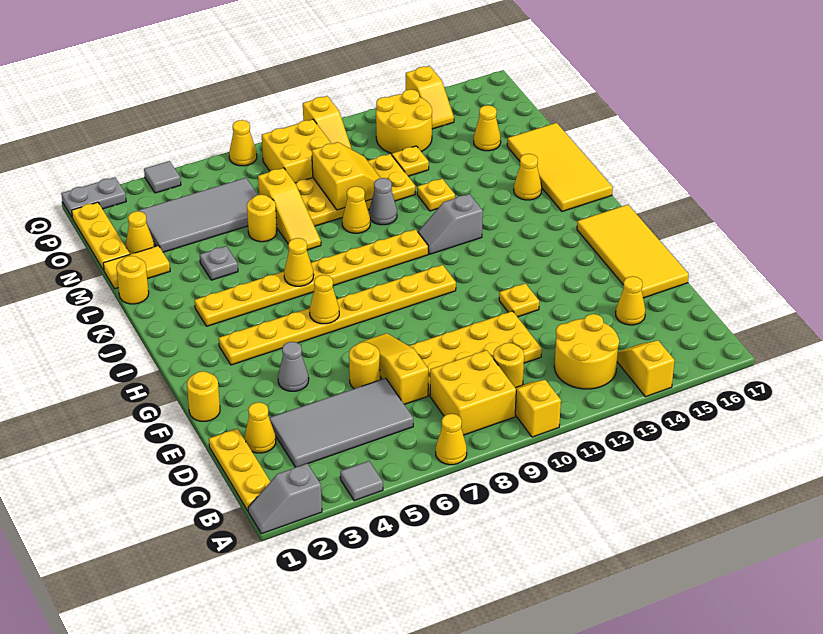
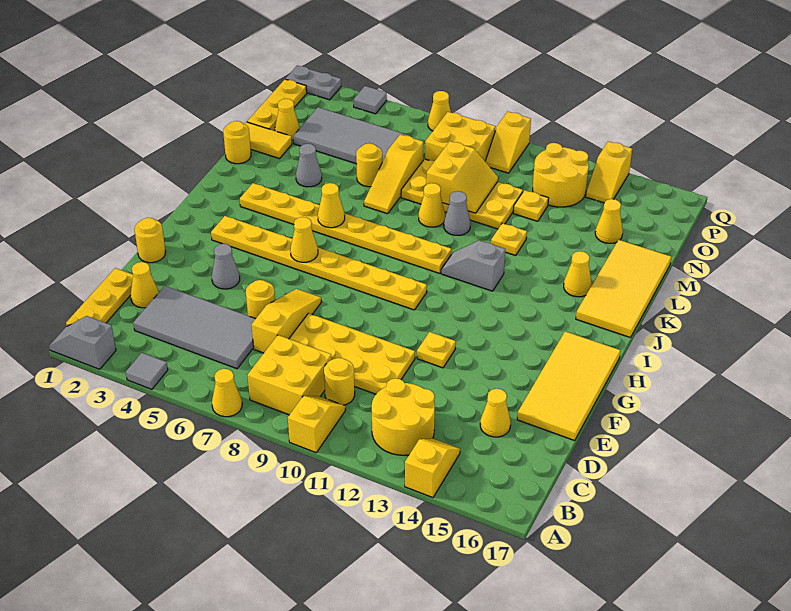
grey plate L4 level 1 -> grey cone L4 level 1

